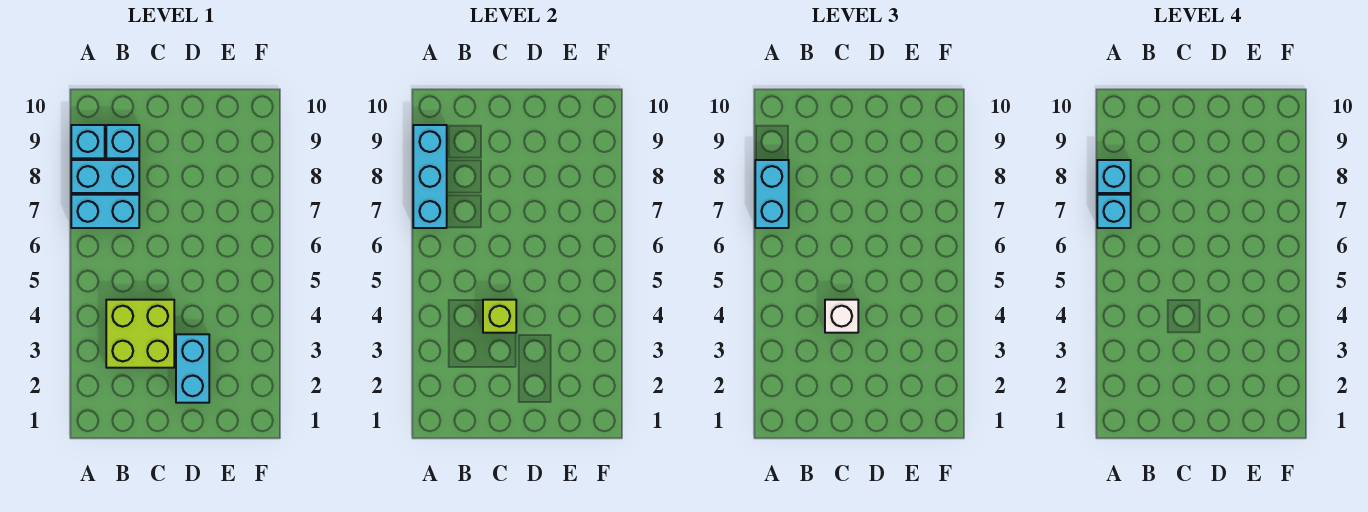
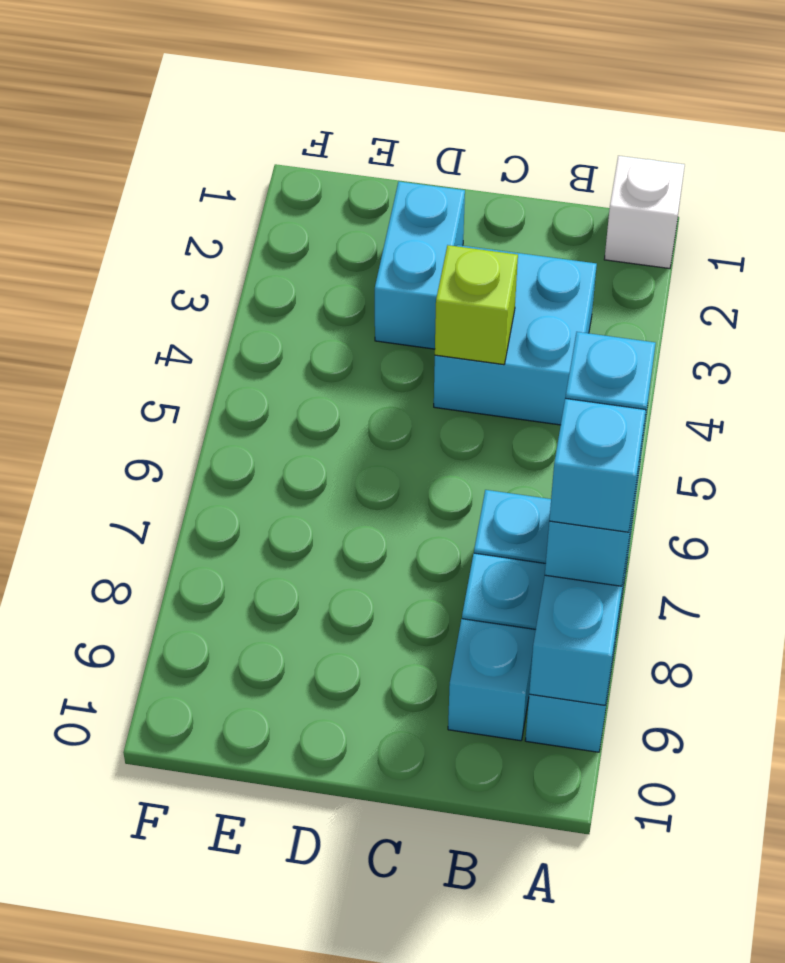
lime brick B3:C4 level 1 -> cyan brick B3:C4 level 1
white brick C4 level 3 -> white brick A1 level 1

